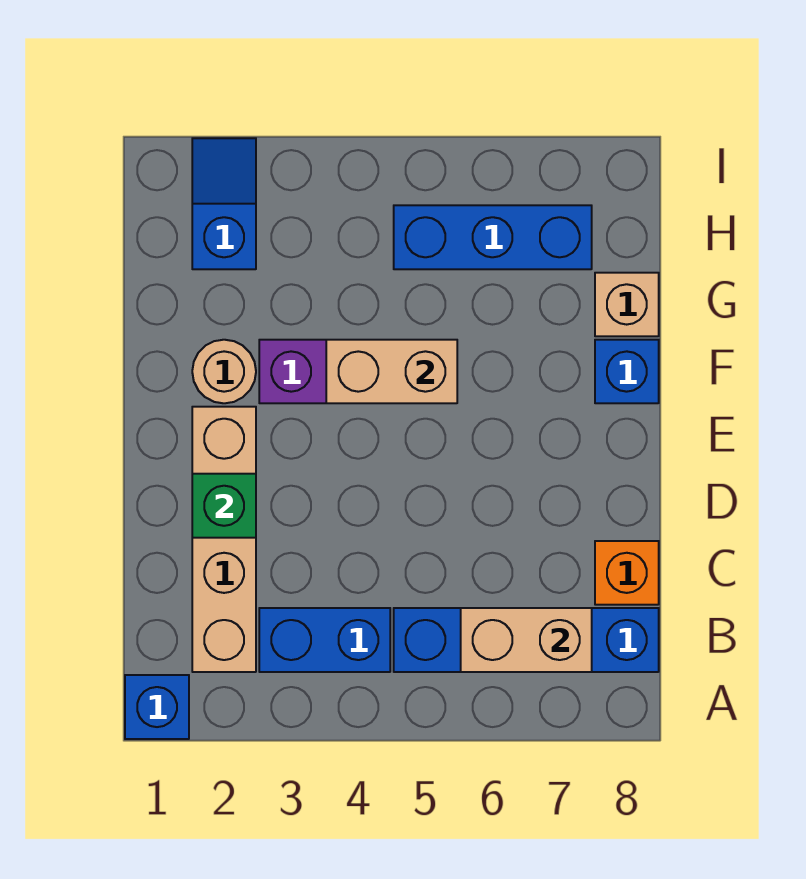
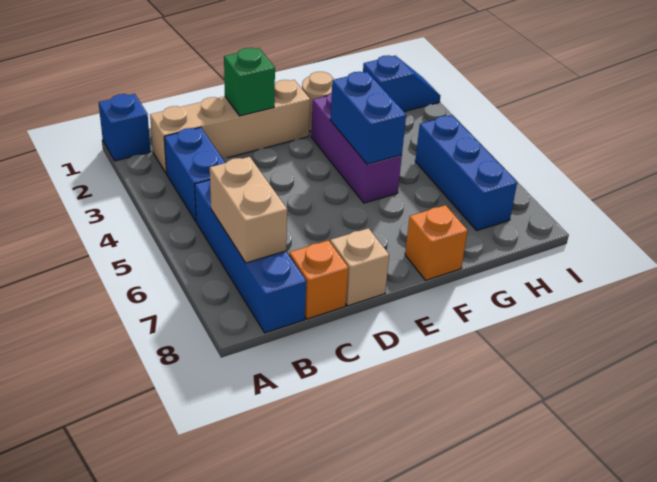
tan brick F4:F5 level 2 -> blue brick F4:F5 level 2
blue brick F8 level 1 -> orange brick F8 level 1
tan brick G8 level 1 -> tan brick D8 level 1

